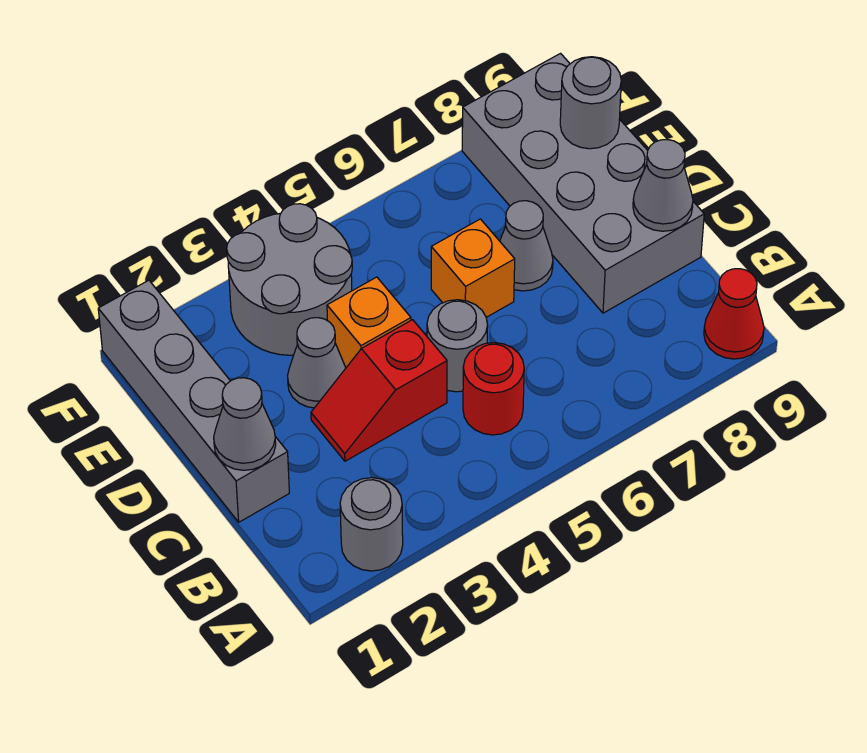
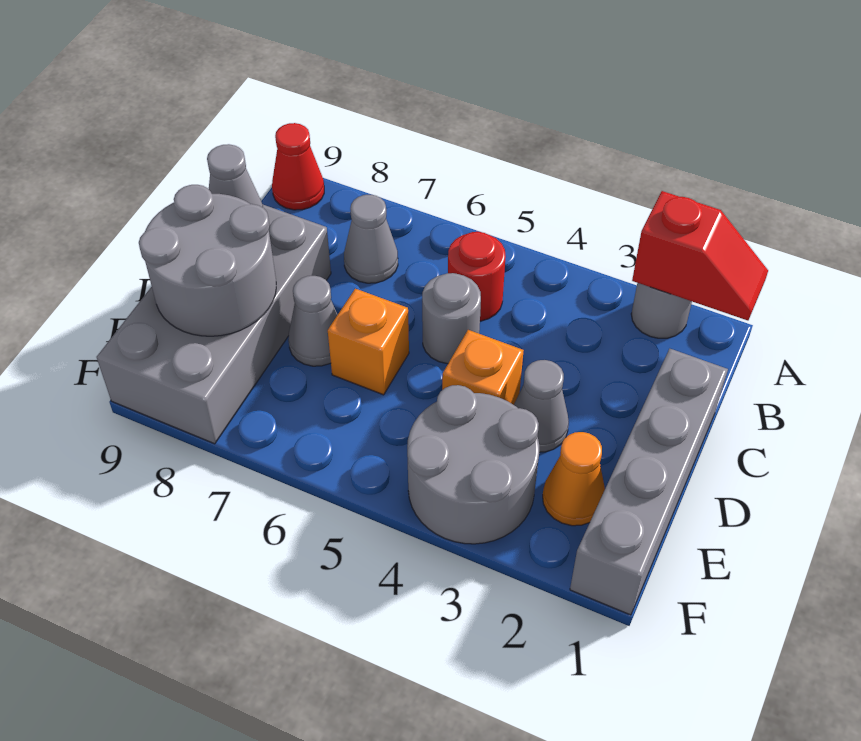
grey cone C1 level 2 -> grey cone B7 level 1
red slope C3:C4 level 1 top 4 -> red slope A1:A2 level 2 top 2
none -> orange cone E2 level 1
grey round brick E9 level 2 -> grey round brick D8:E9 level 2

